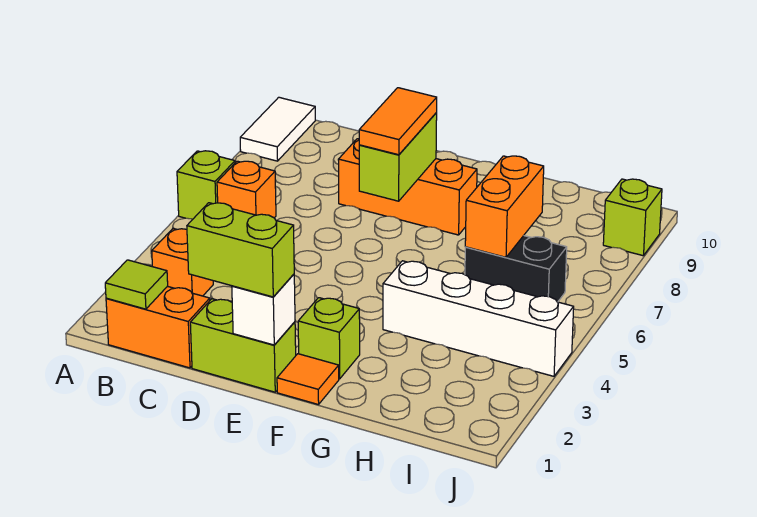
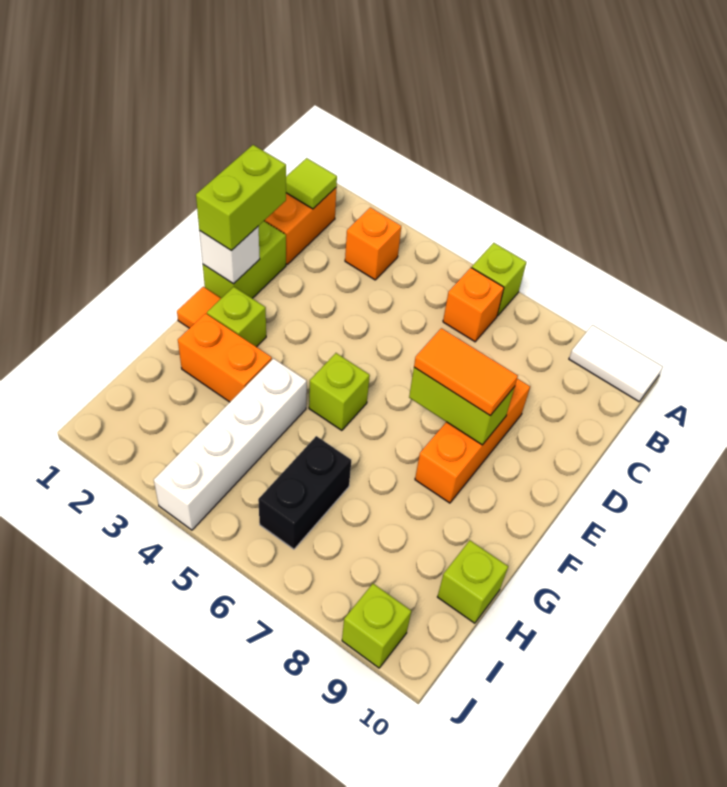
none -> lime brick F5 level 1
orange brick H6:H7 level 2 -> orange brick G2:G3 level 1
none -> lime brick H10 level 1

